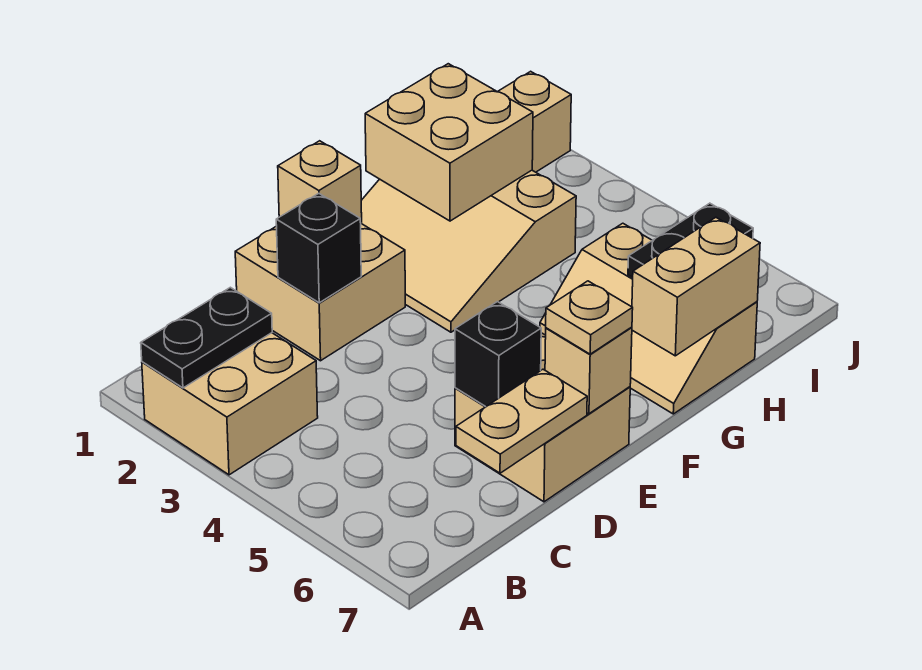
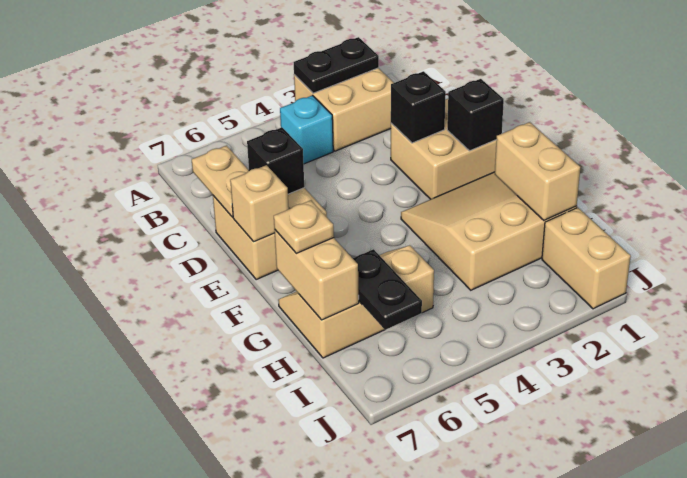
black plate A2:B2 level 2 -> black plate A2:A3 level 2
none -> cyan brick B4 level 1
tan brick E1 level 2 -> black brick E1 level 2
tan plate E7 level 3 -> tan plate G7 level 3
tan brick G1:H2 level 2 -> tan brick G1:H1 level 2

